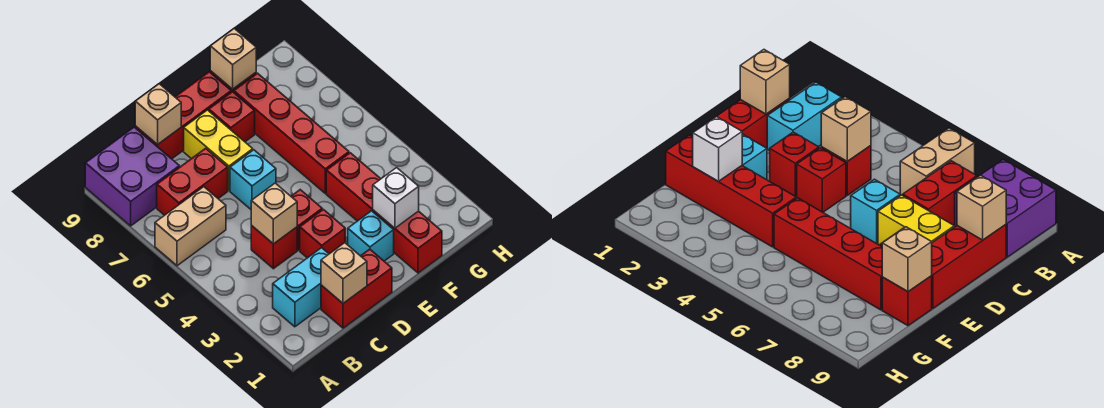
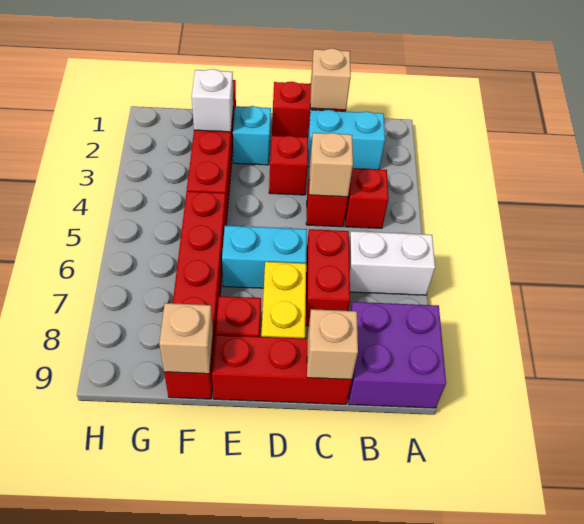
tan brick A6:B6 level 1 -> white brick A6:B6 level 1
red brick B7:C7 level 1 -> red brick C6:C7 level 1
red brick D4 level 1 -> red brick B4 level 1
cyan brick D6 level 1 -> cyan brick D6:E6 level 1

